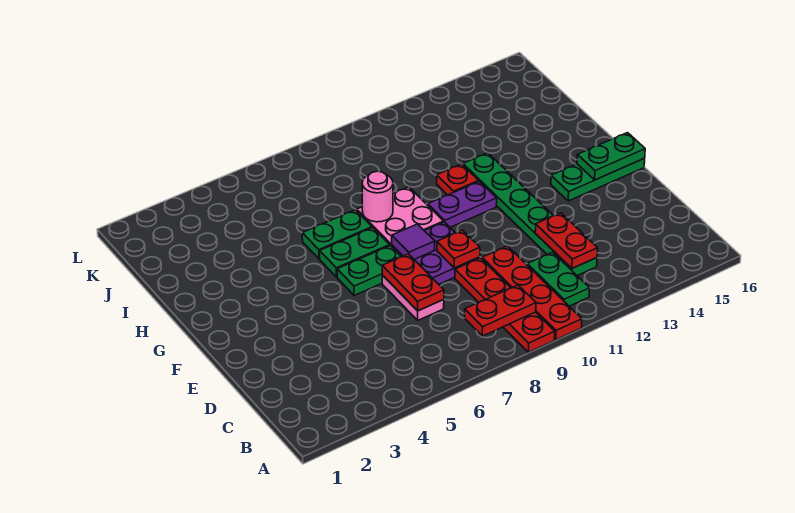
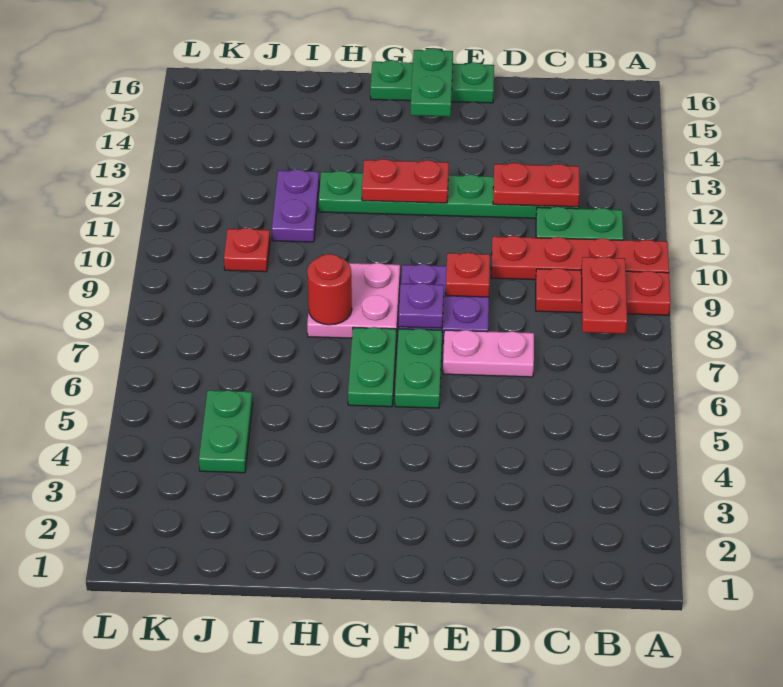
red plate A9:D9 level 1 -> red plate A9:C9 level 1
red plate D7:E7 level 2 -> red plate F12:G12 level 2
purple tile F8 level 2 -> purple plate F8 level 2
green plate F14:F16 level 1 -> green plate E16:G16 level 1
purple plate G10:G11 level 1 -> purple plate I11:I12 level 1
green plate H6:H7 level 1 -> green plate J4:J5 level 1
pink round brick H8 level 2 -> red round brick H8 level 2
red plate H11 level 1 -> red plate J10 level 1

